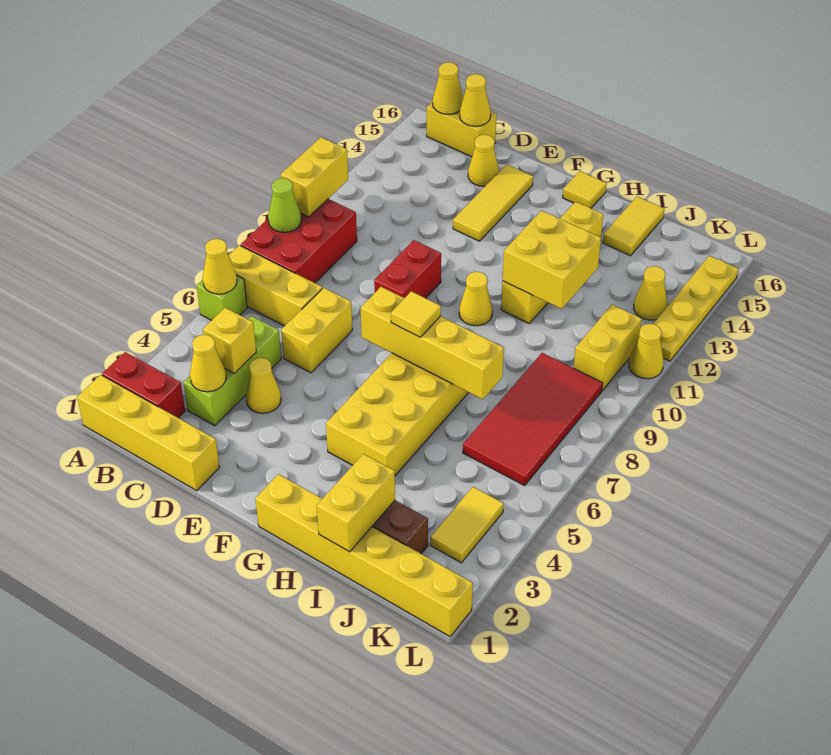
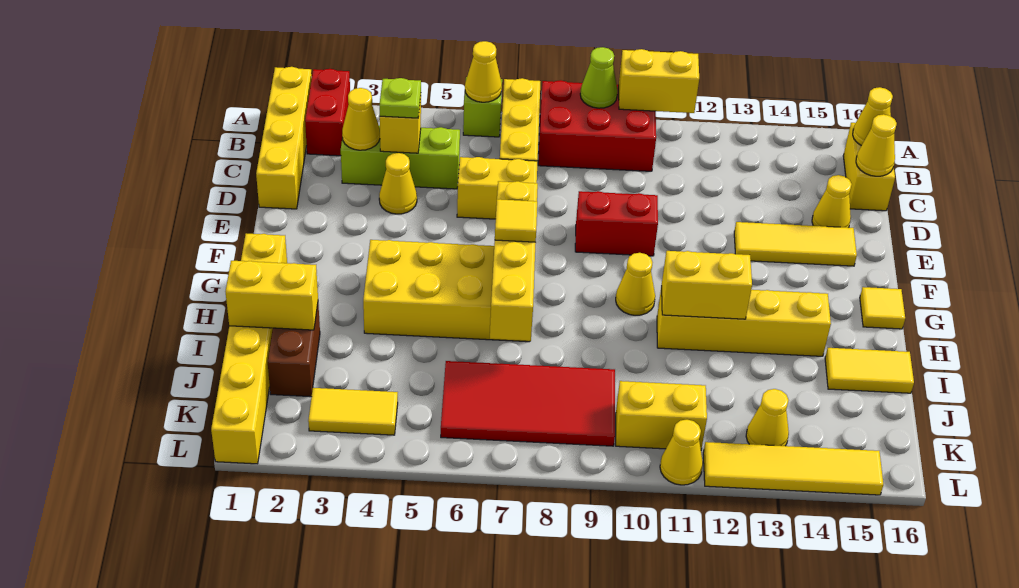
none -> lime plate C4 level 3
yellow brick H11:I12 level 2 -> yellow brick H11:H12 level 2
yellow plate L12:L15 level 1 -> yellow tile L12:L15 level 1

